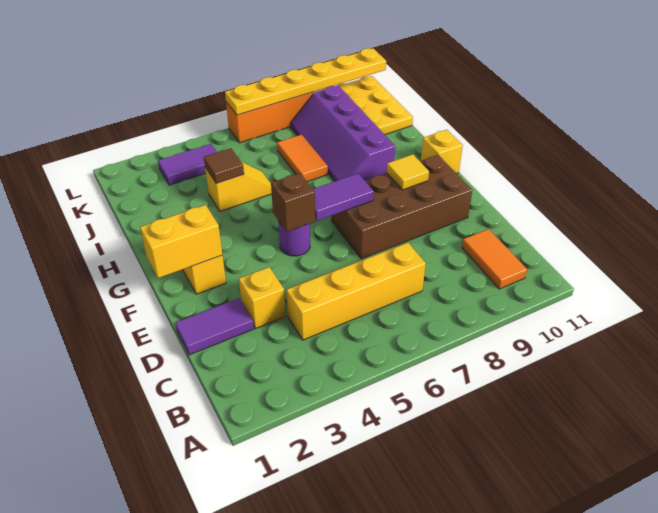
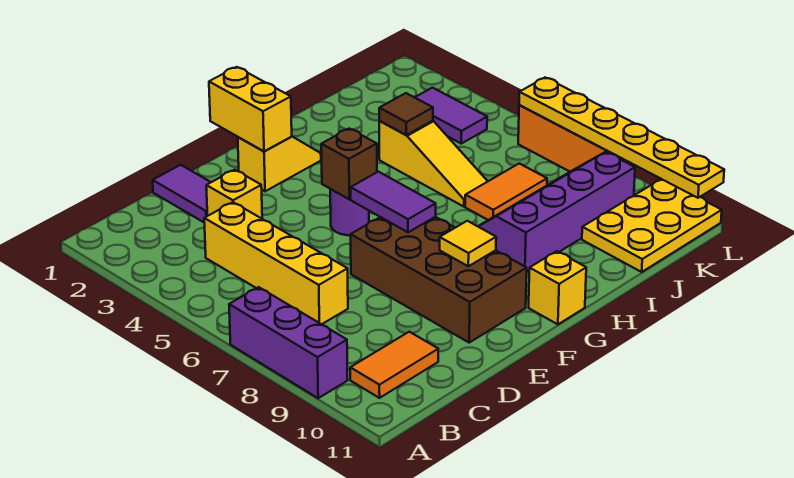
none -> purple brick A7:A9 level 1
yellow slope I4:I5 level 1 top 4 -> yellow slope I4:I6 level 1 top 4

